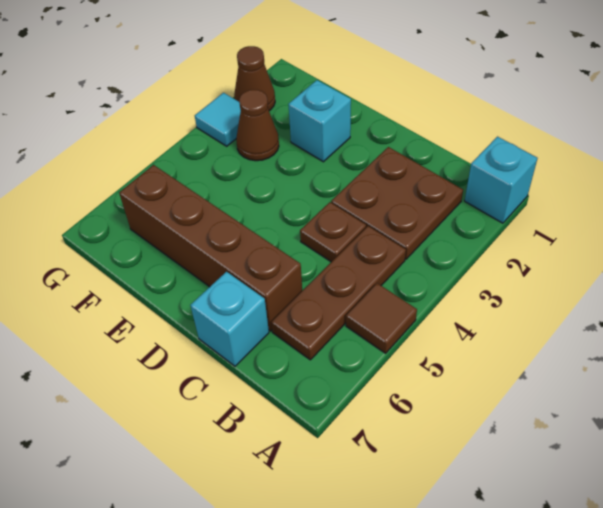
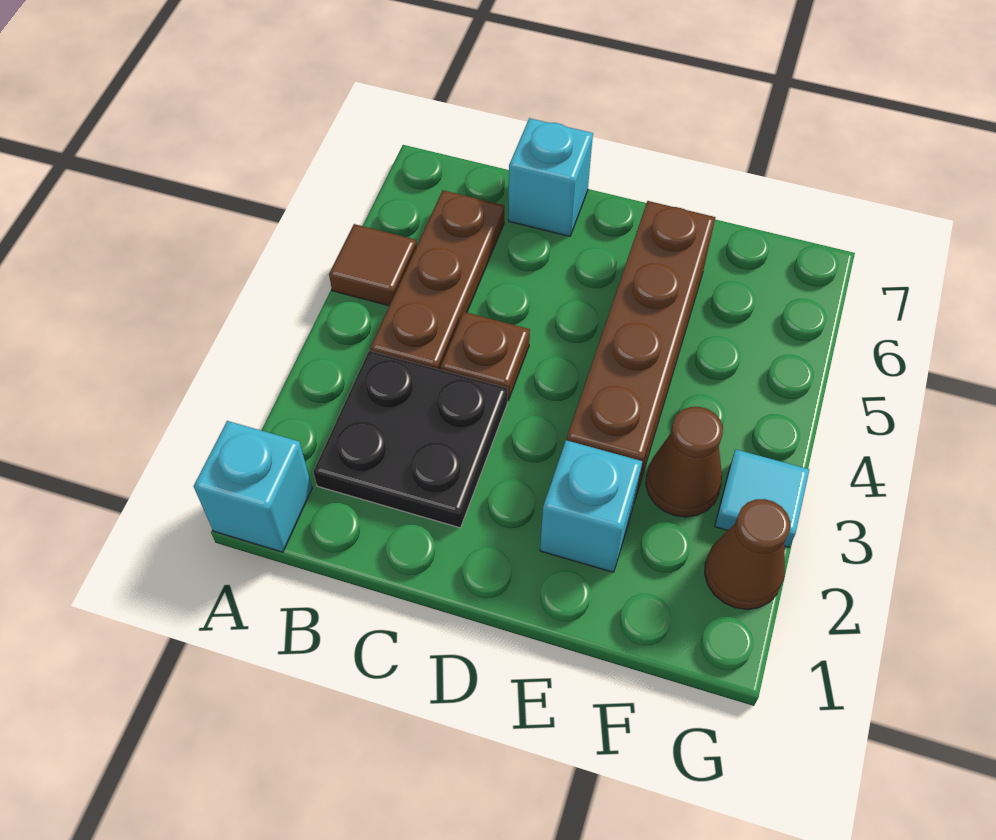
brown plate B2:C3 level 1 -> black plate B2:C3 level 1
brown brick C6:F6 level 1 -> brown brick E3:E6 level 1

